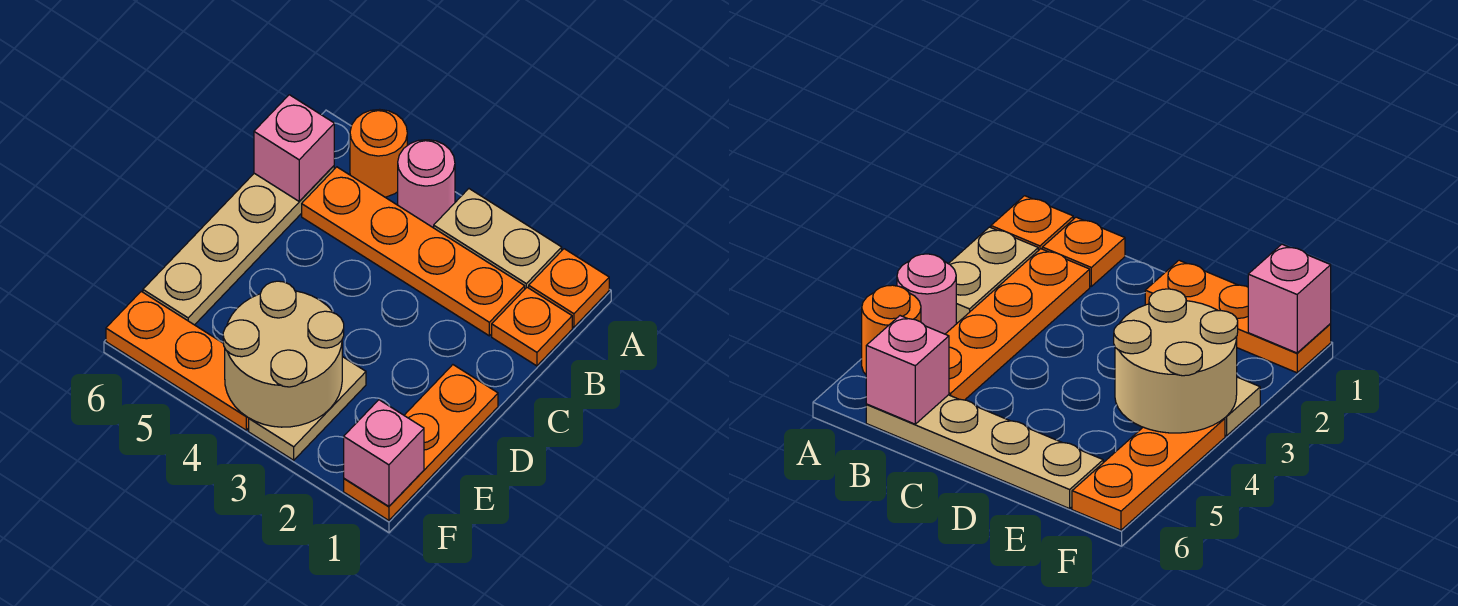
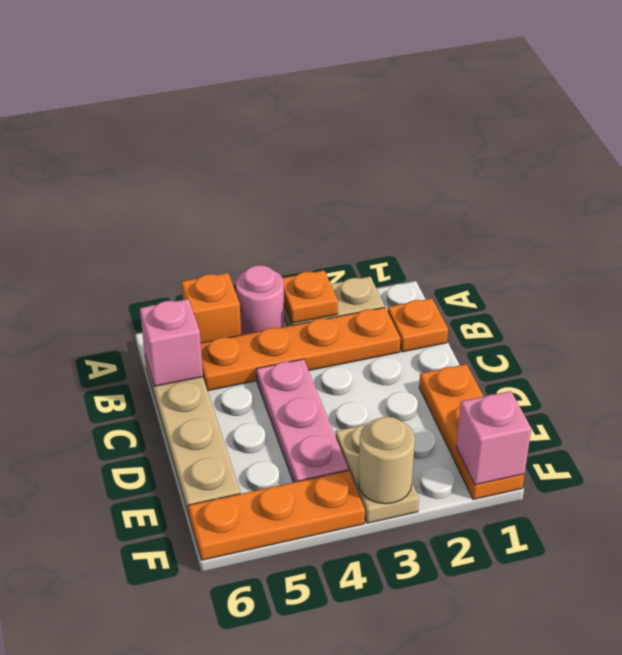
orange plate A1 level 1 -> orange plate A3 level 2
orange round brick A5 level 1 -> orange brick A5 level 1
none -> pink plate C4:E4 level 1
tan round brick E3:F4 level 2 -> tan round brick F3 level 2

